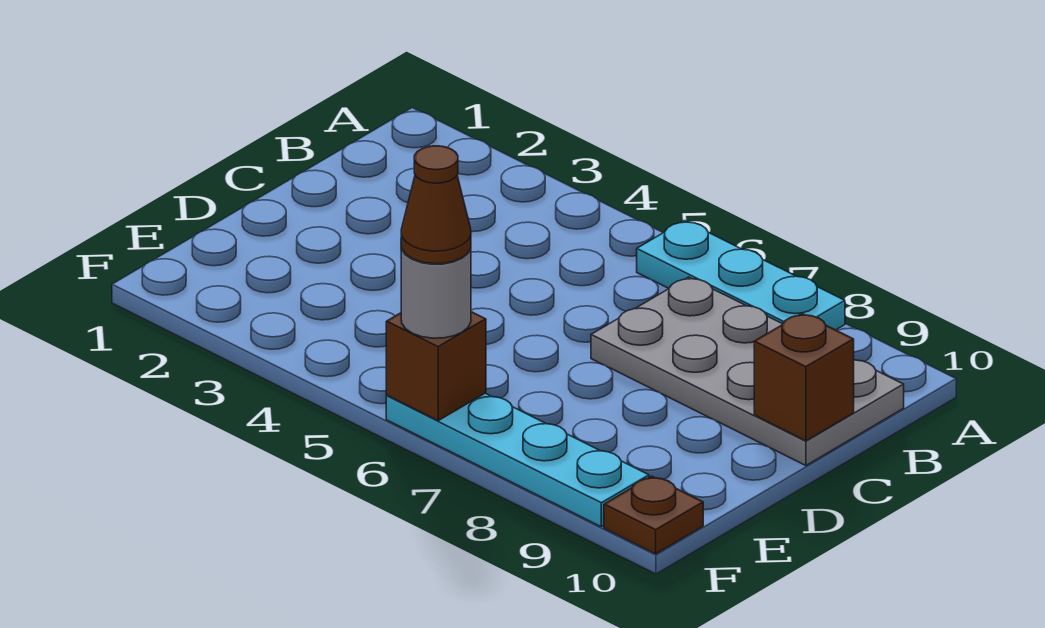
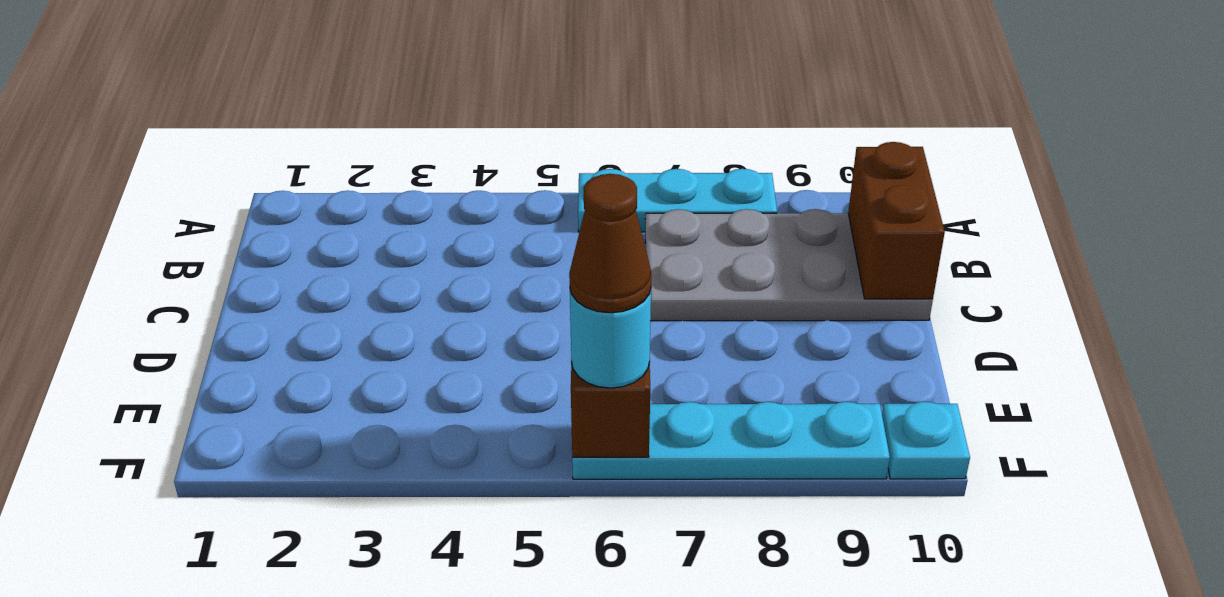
brown brick C10 level 2 -> brown brick B10:C10 level 2
grey round brick F6 level 3 -> cyan round brick F6 level 3
brown plate F10 level 1 -> cyan plate F10 level 1

